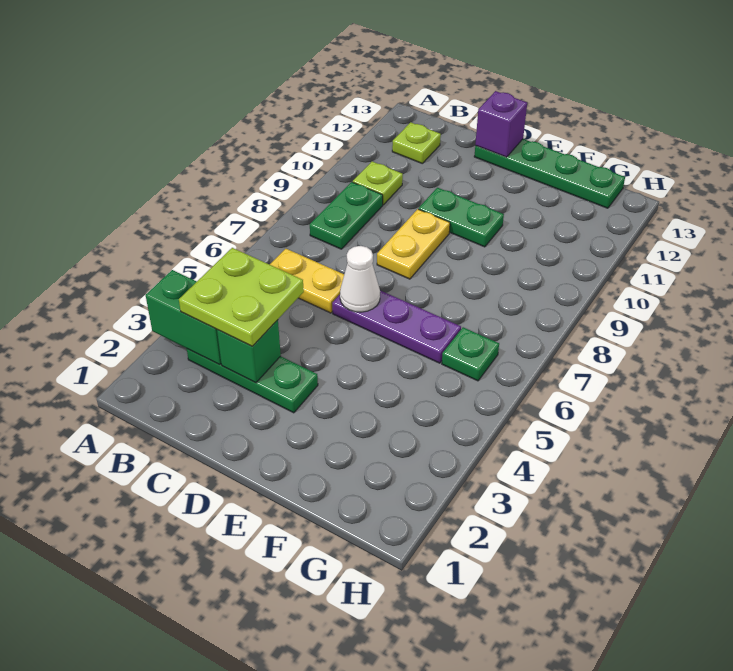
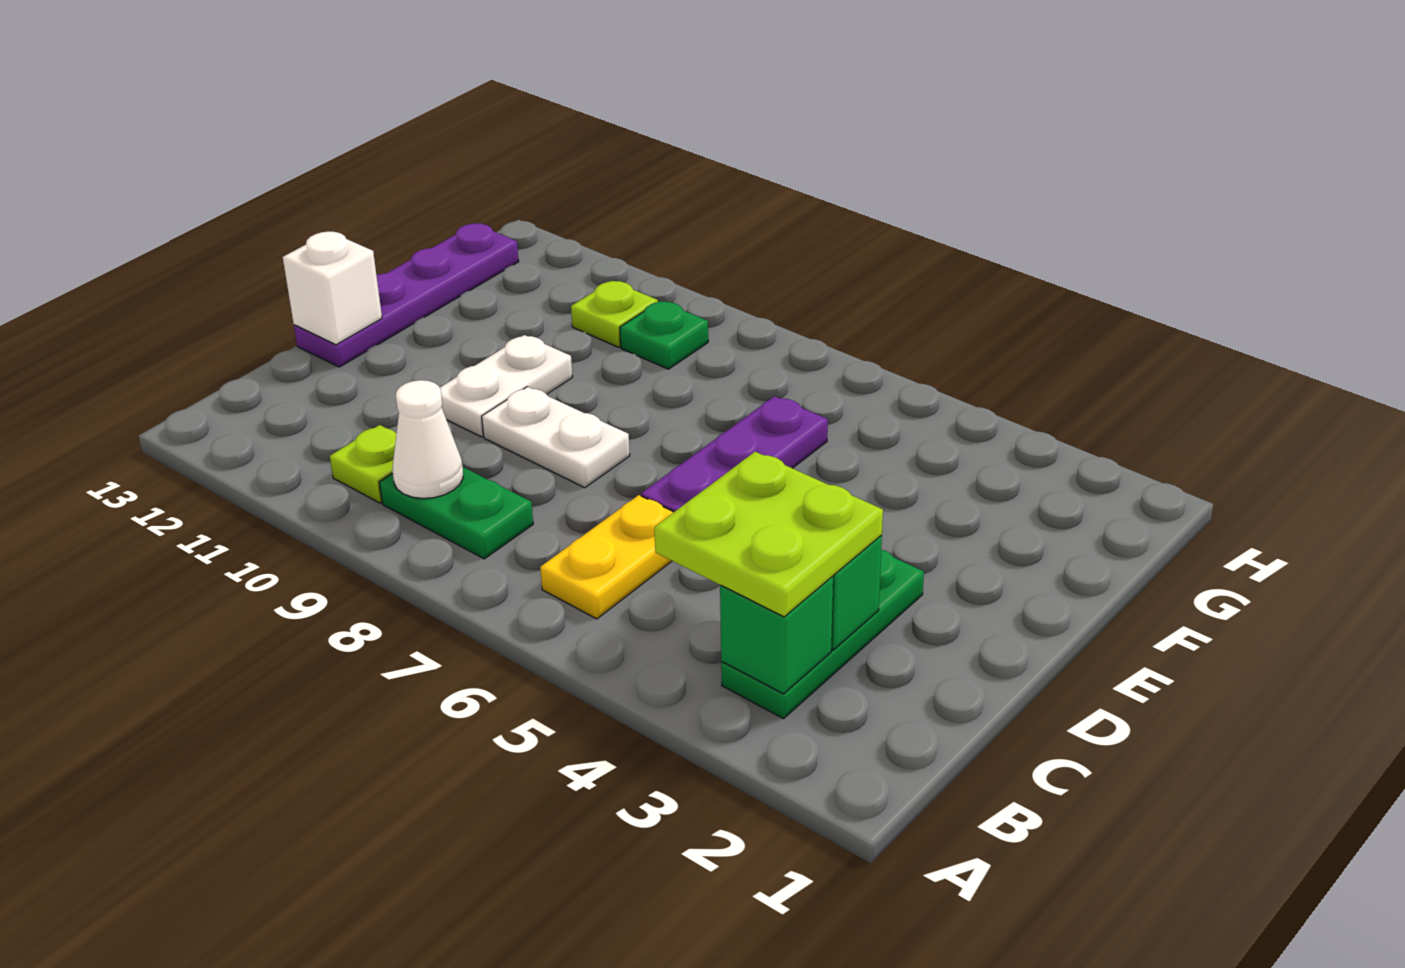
green brick A3:B3 level 2 -> green brick B3 level 2
lime plate B12 level 1 -> lime plate G10 level 1
white cone D6 level 2 -> white cone B9 level 2
yellow plate D8:D9 level 1 -> white plate D8:D9 level 1
green plate D10:E10 level 1 -> white plate D10:E10 level 1
green plate D13:G13 level 1 -> purple plate D13:G13 level 1
purple brick D13 level 2 -> white brick D13 level 2
green plate G6 level 1 -> green plate G9 level 1

